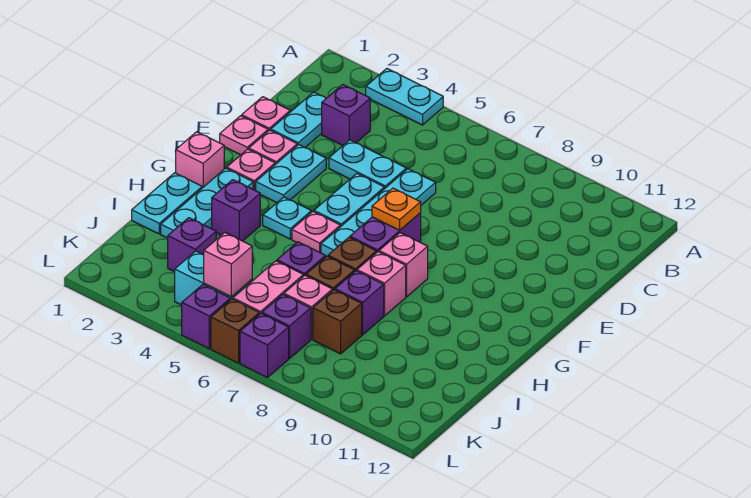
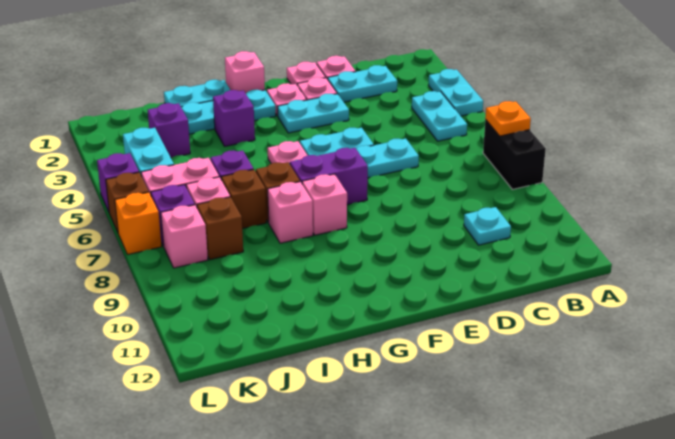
none -> black brick A7:A8 level 1
purple brick C3 level 1 -> none
cyan plate D4:D5 level 1 -> cyan plate B4:B5 level 1
orange plate F7 level 2 -> orange plate A7 level 2
cyan plate G4 level 1 -> cyan plate C10 level 1
purple brick I8 level 1 -> none
pink brick K5 level 2 -> pink brick K8 level 1
purple brick L7 level 1 -> orange brick L7 level 1

